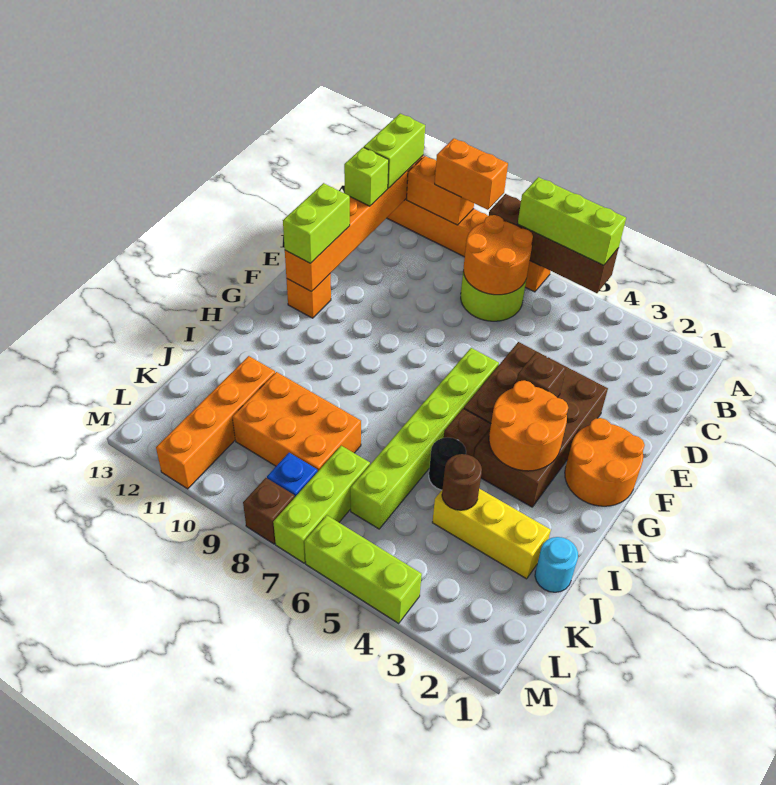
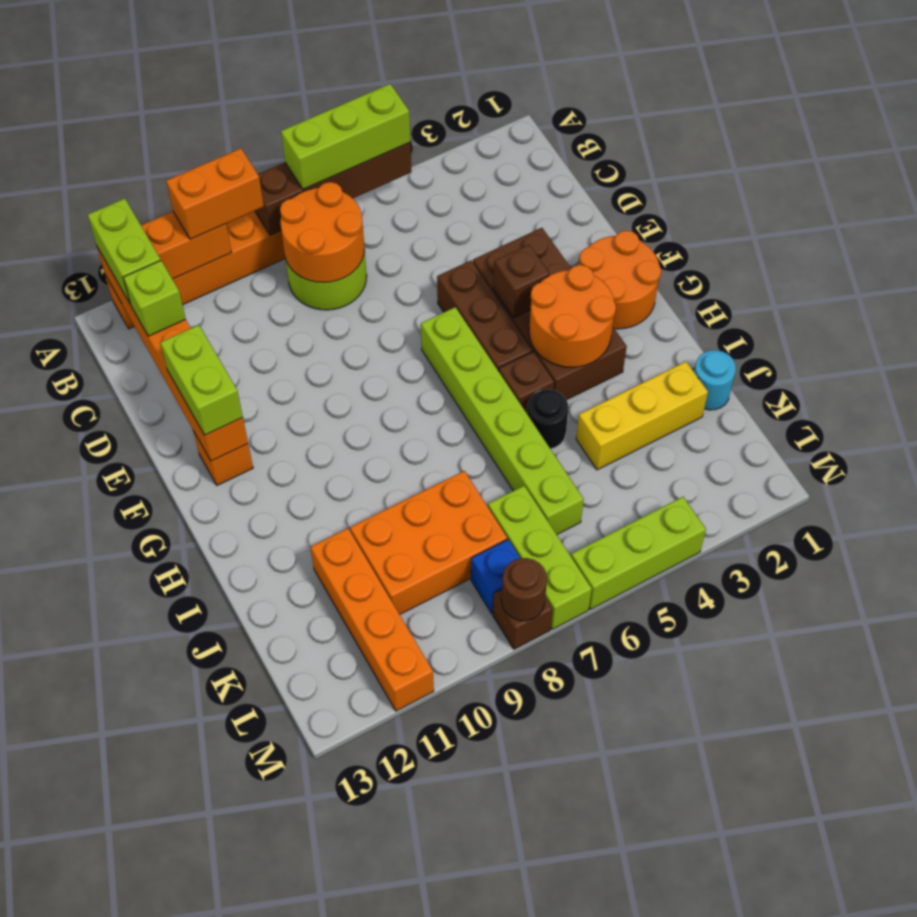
brown round brick J4 level 2 -> brown round brick M8 level 2

